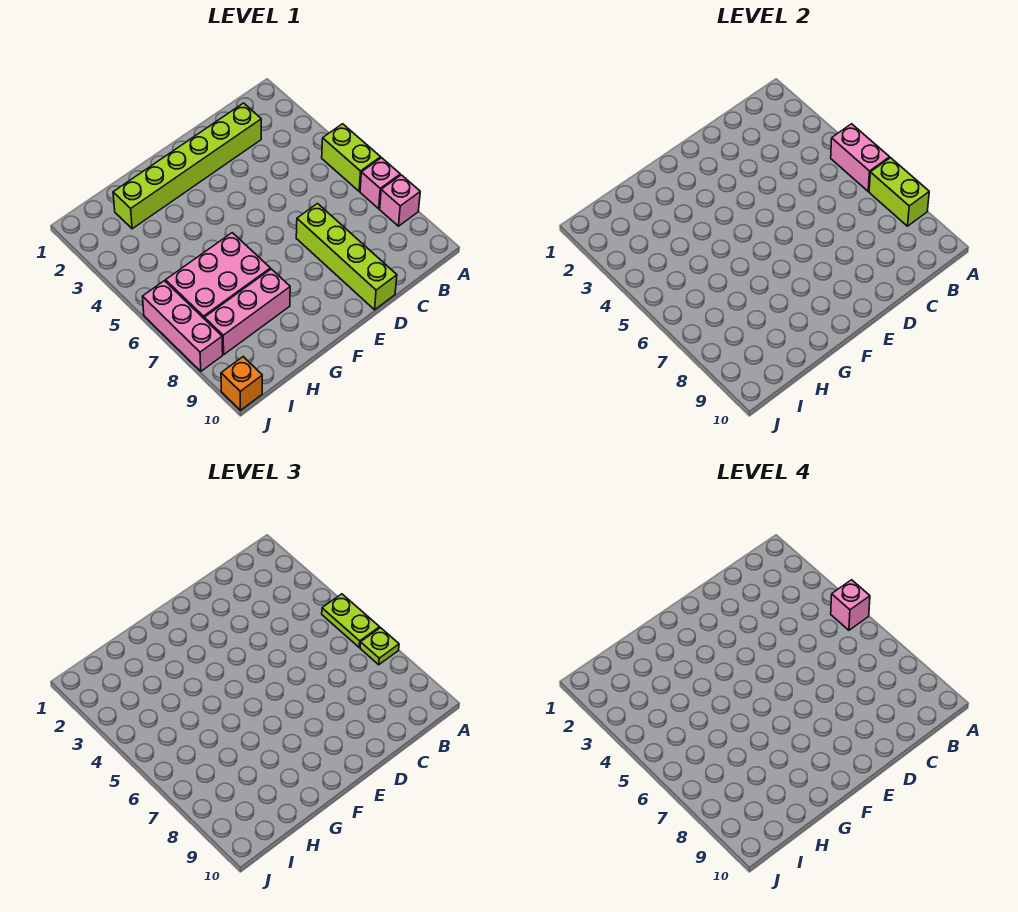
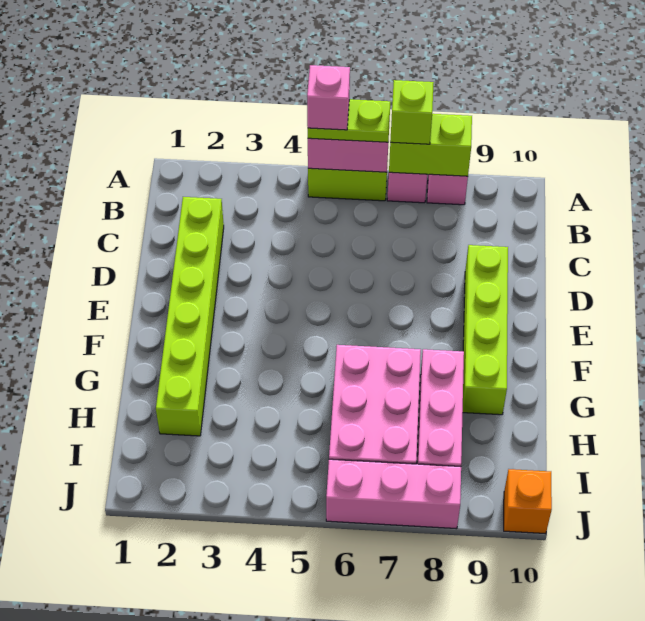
lime plate A7 level 3 -> lime brick A7 level 3
lime brick D7:D10 level 1 -> lime brick D9:G9 level 1

